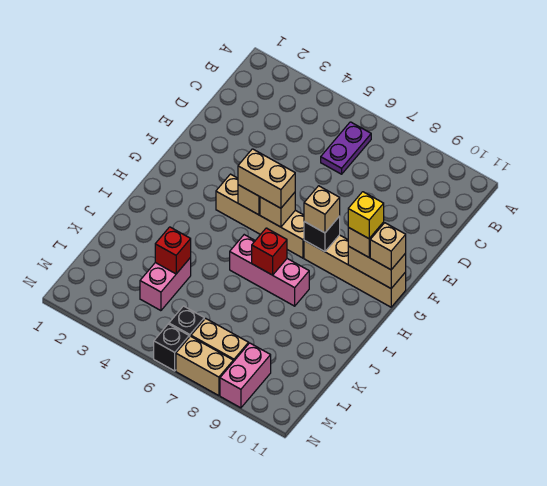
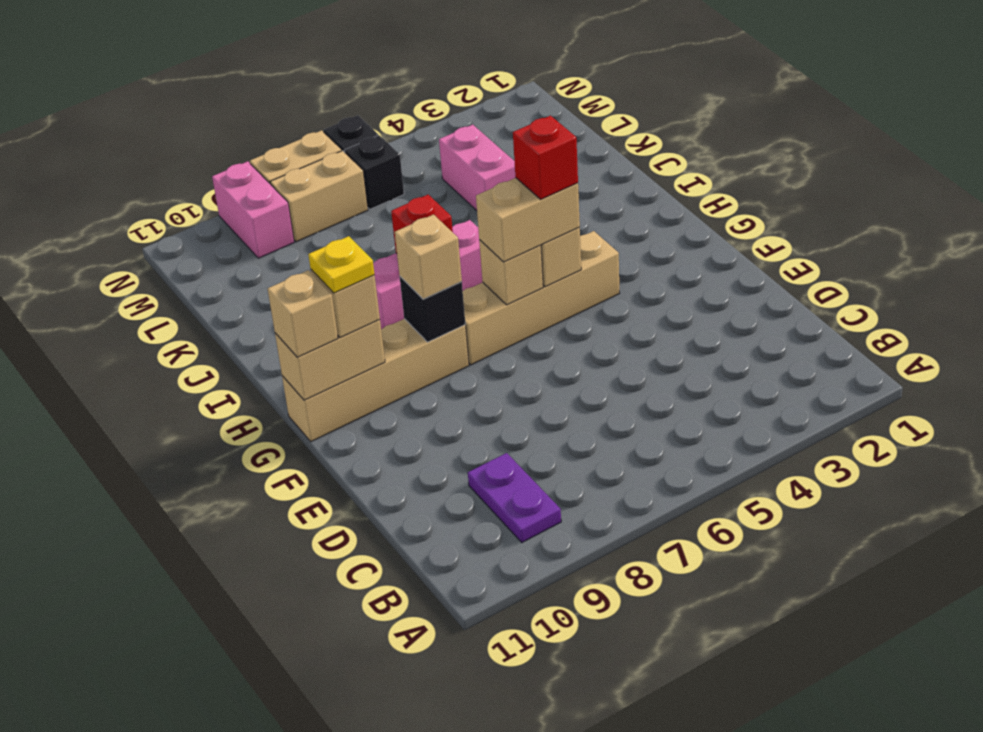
purple plate B6:C6 level 1 -> purple plate B9:C9 level 1
yellow brick G10 level 4 -> yellow plate G10 level 4
red brick K4 level 2 -> red brick G5 level 4

